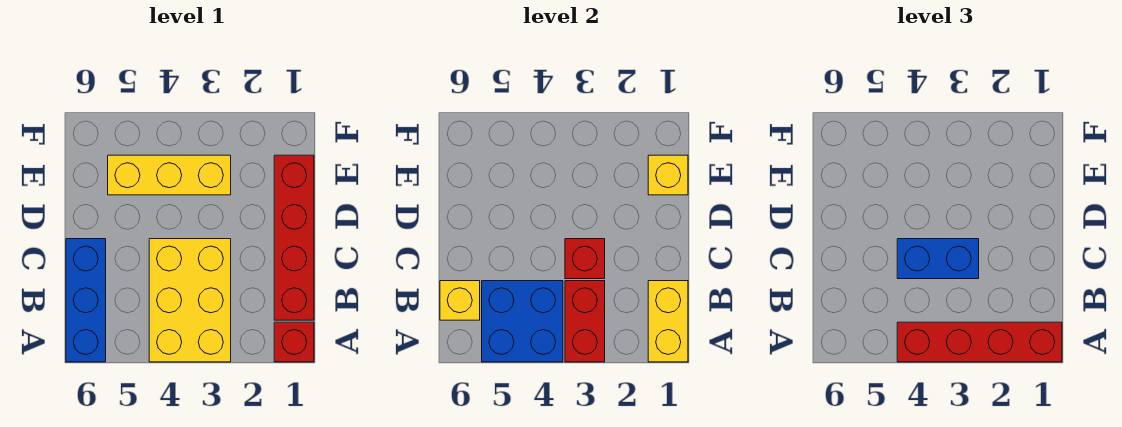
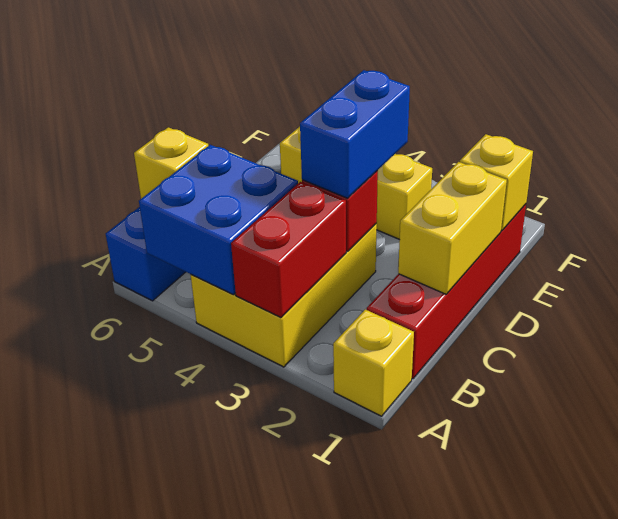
red brick A1 level 1 -> yellow brick A1 level 1
yellow brick A1:B1 level 2 -> yellow brick C1:D1 level 2
red brick A1:A4 level 3 -> none
blue brick C3:C4 level 3 -> blue brick C3:D3 level 3

